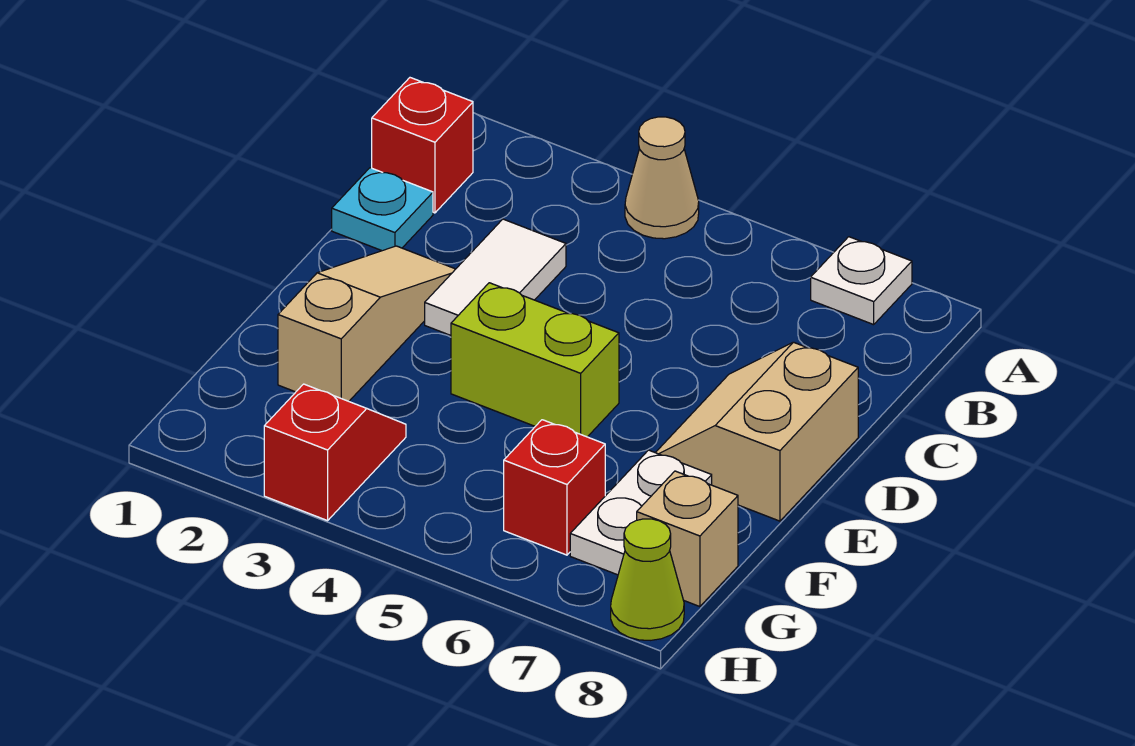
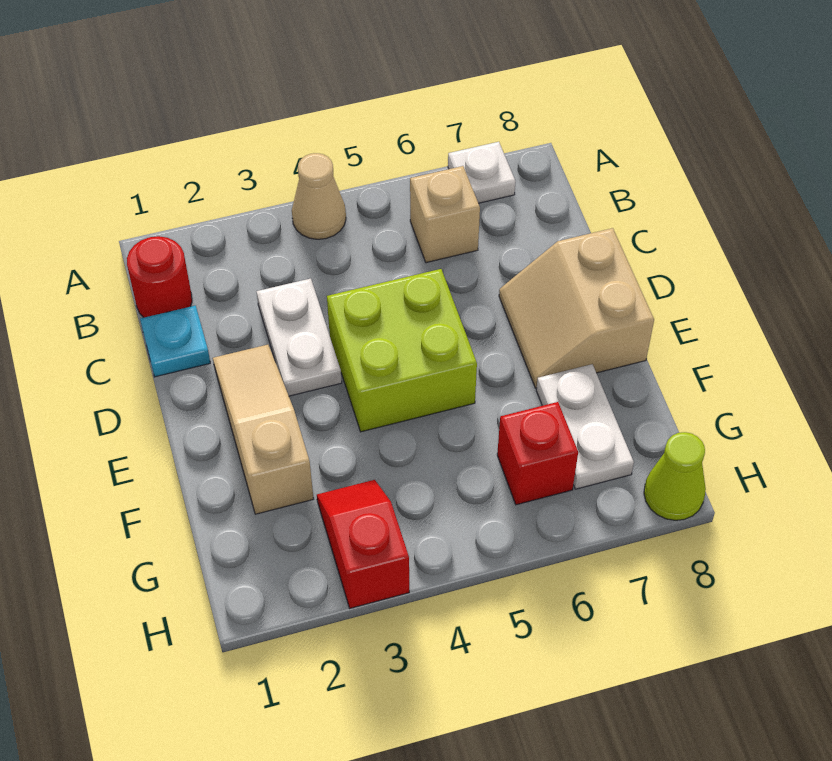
red brick B1 level 1 -> red round brick B1 level 1
white tile C3:D3 level 1 -> white plate C3:D3 level 1
lime brick E4:E5 level 1 -> lime brick D4:E5 level 1
tan brick G8 level 1 -> tan brick B6 level 1

